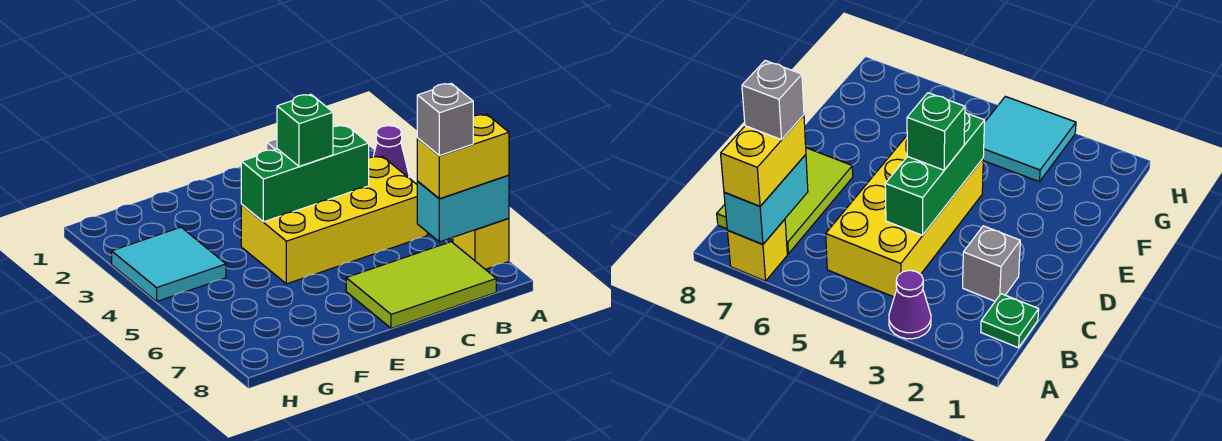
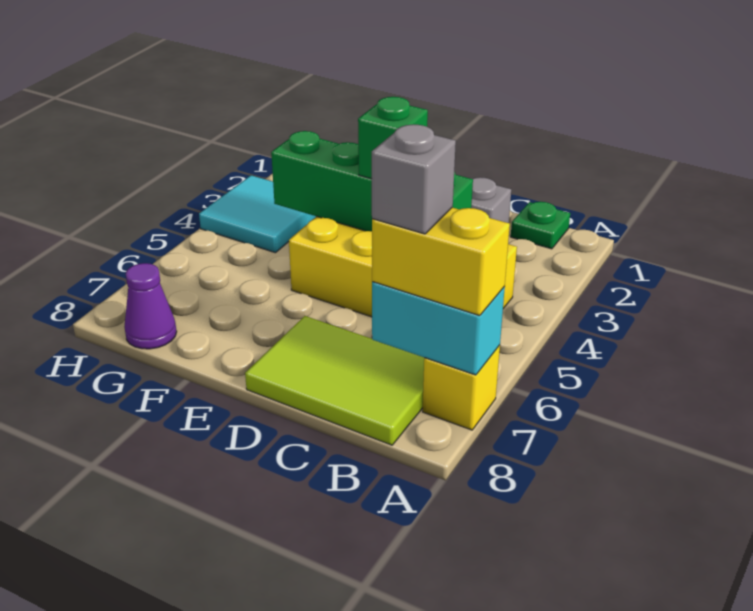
purple cone A3 level 1 -> purple cone G8 level 1
green brick C4:E4 level 2 -> green brick C4:F4 level 2

